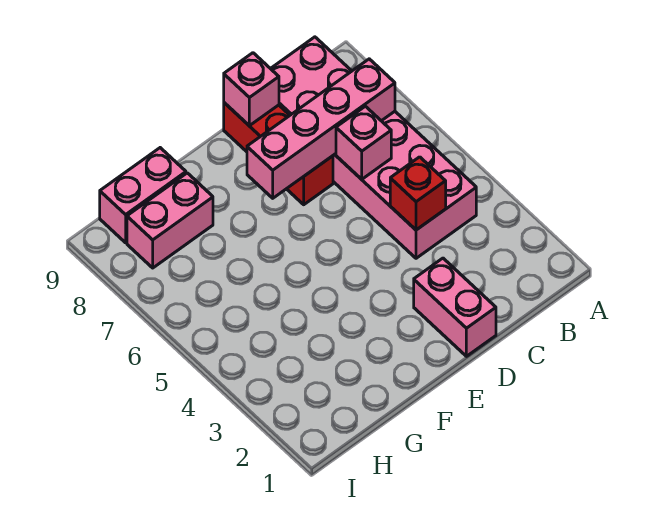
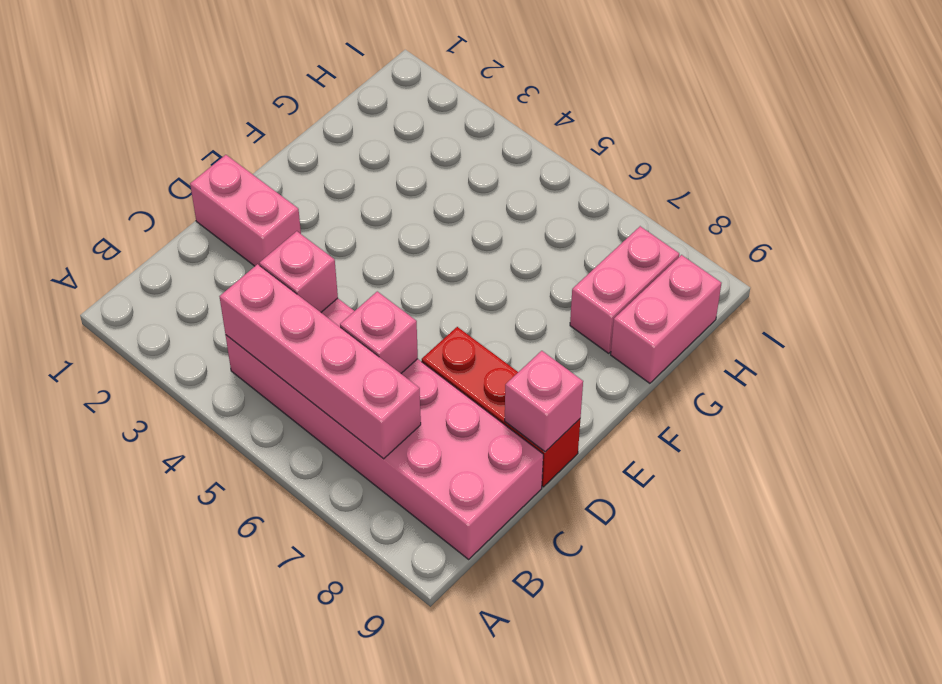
pink brick B7:E7 level 2 -> pink brick B4:B7 level 2
red brick C4 level 2 -> pink brick C4 level 2

